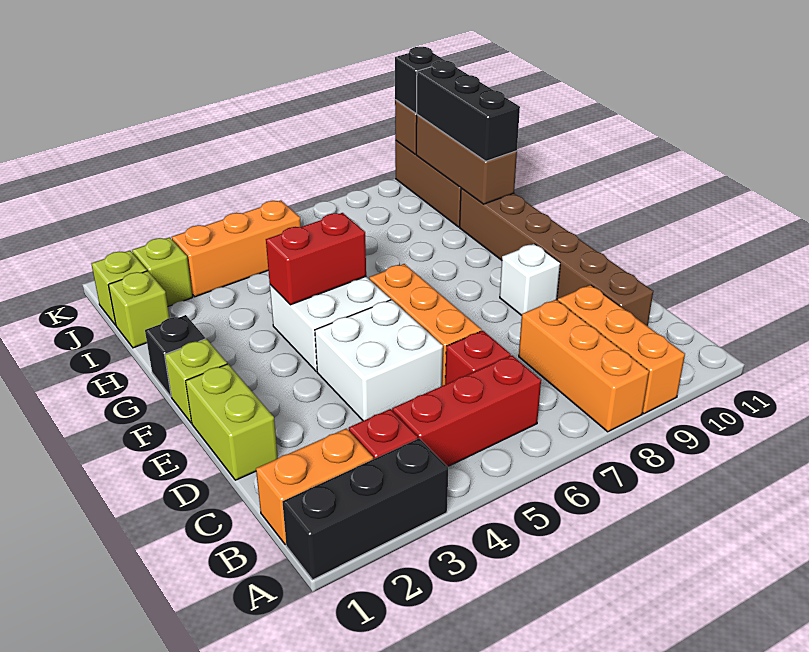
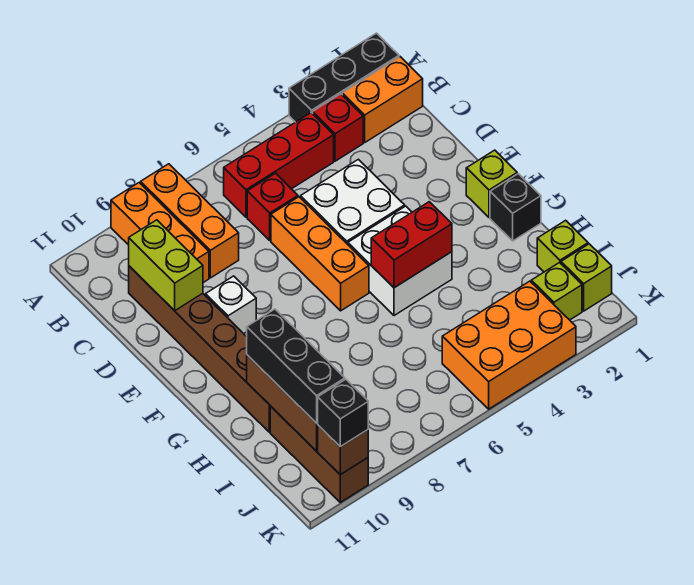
lime brick D1:E1 level 1 -> lime brick C10:D10 level 2
orange brick J3:J5 level 1 -> orange brick J3:K5 level 1

